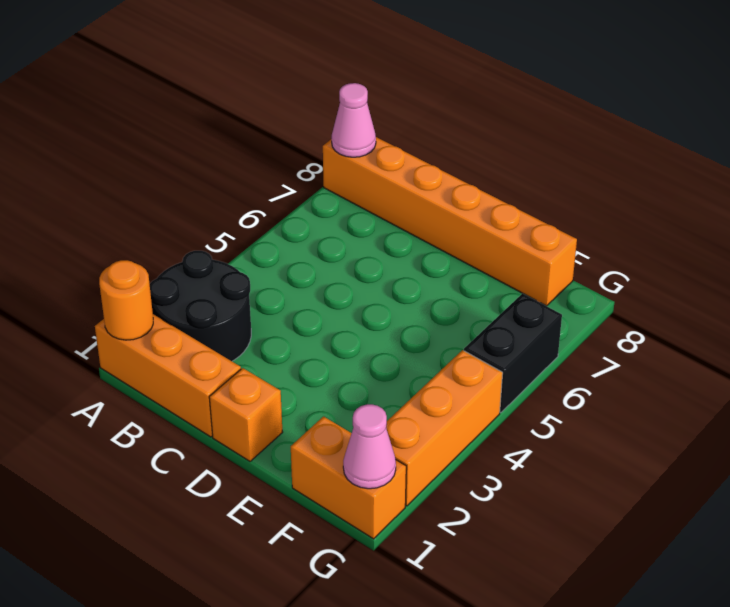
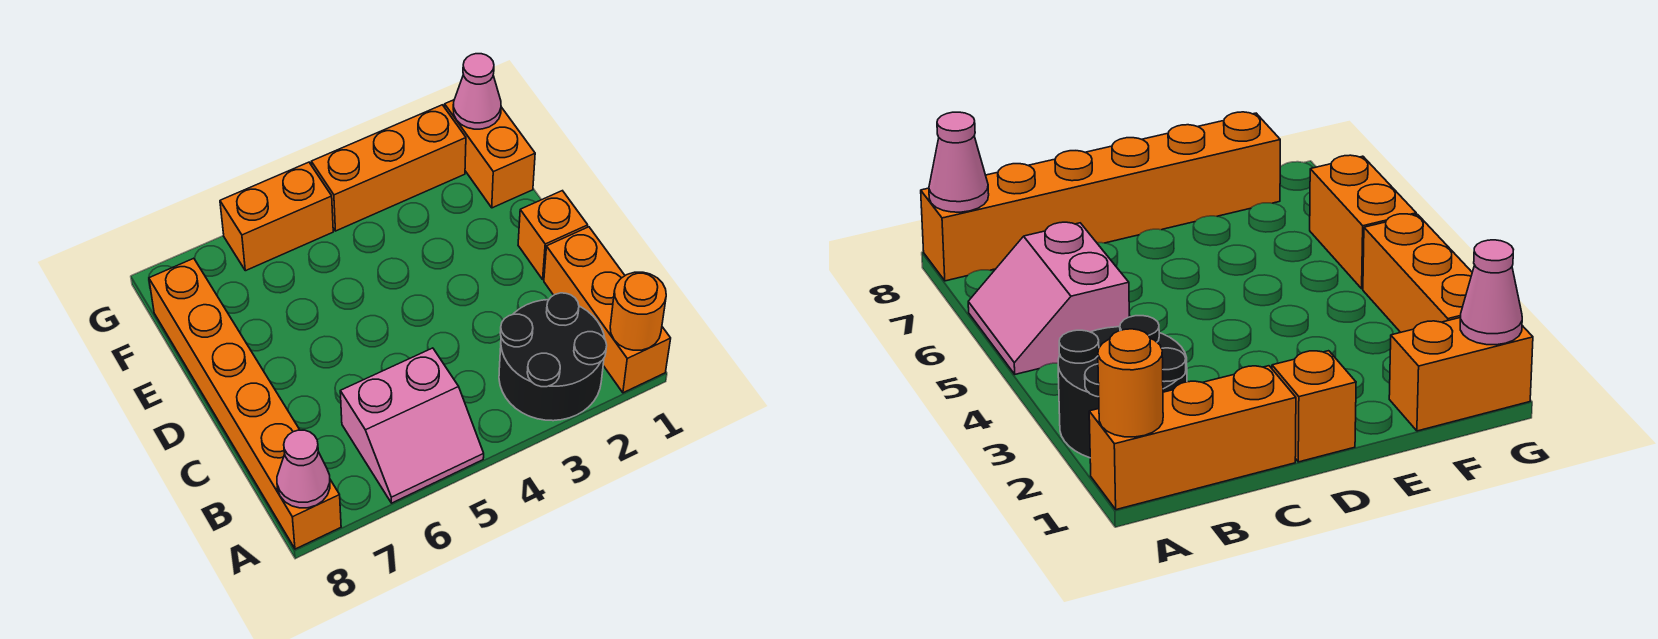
none -> pink slope A5:B6 level 1 top B
black brick G5:G6 level 1 -> orange brick G5:G6 level 1

